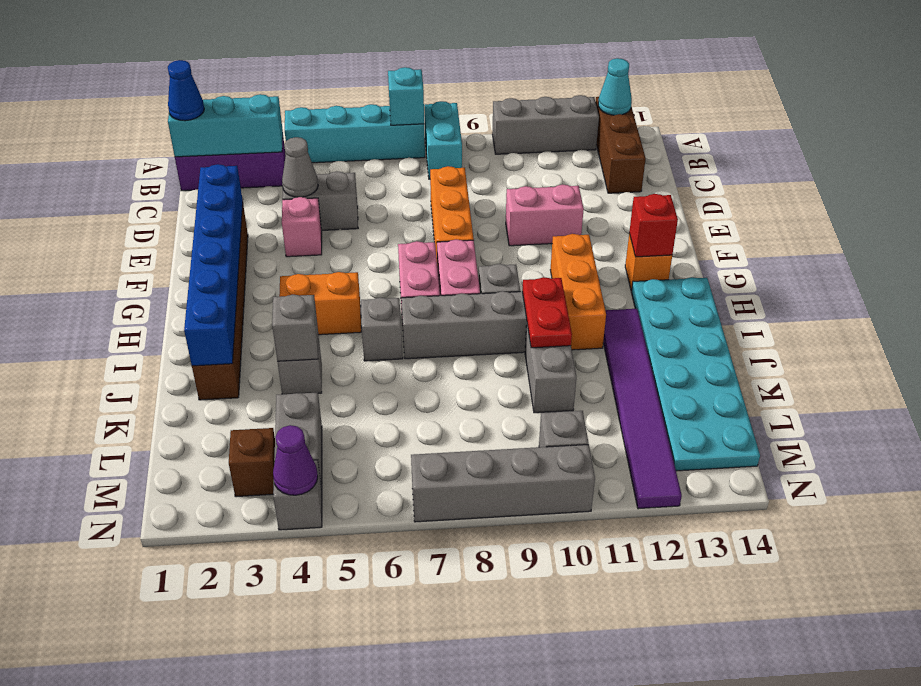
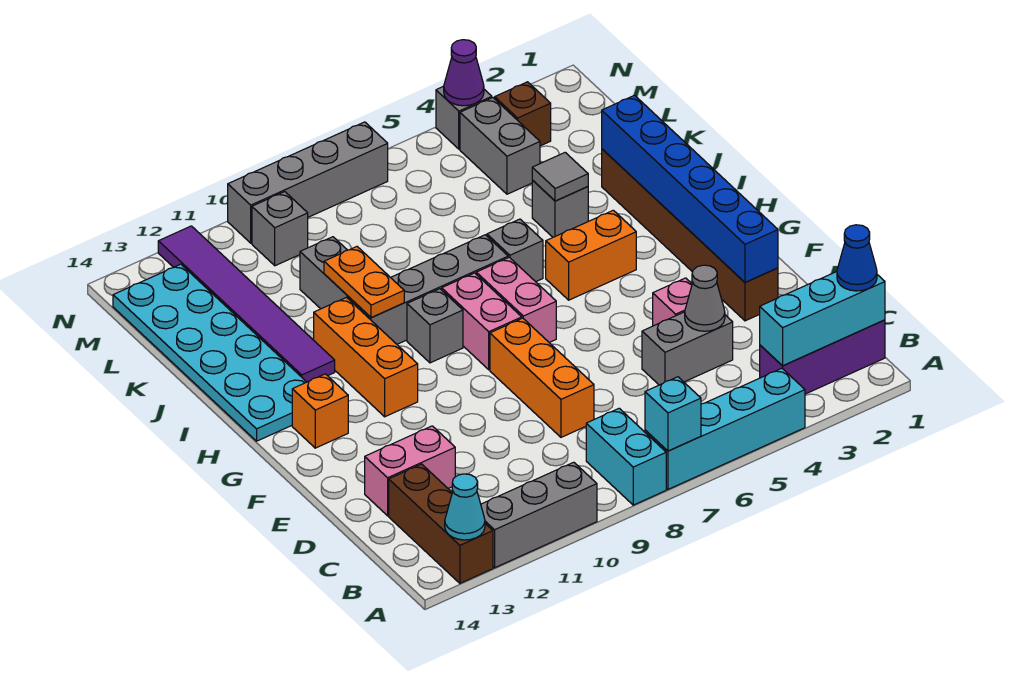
pink brick E10:E11 level 1 -> pink brick D12:D13 level 1
red brick G13 level 2 -> none
red plate I10:J10 level 2 -> orange plate I10:J10 level 2
grey brick J4 level 2 -> grey tile J4 level 2

